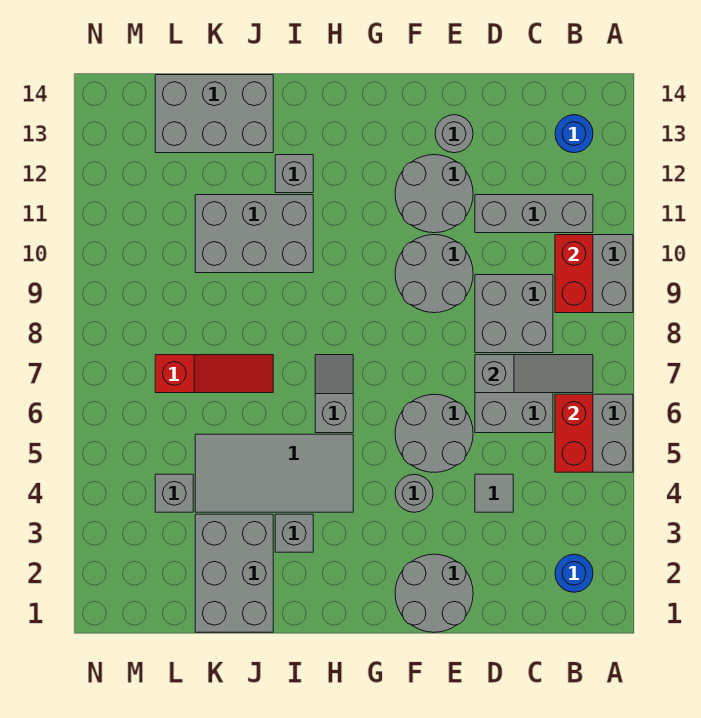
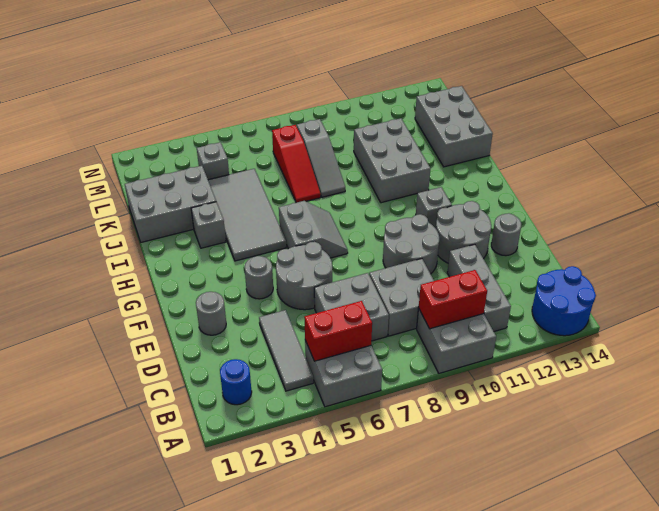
grey slope B7:D7 level 2 top D -> grey slope J8:L8 level 1 top L
blue round brick B13 level 1 -> blue round brick A13:B14 level 1
grey tile D4 level 1 -> grey tile B4:D4 level 1
grey round brick E1:F2 level 1 -> grey round brick E2 level 1
grey slope H6:H7 level 1 top 6 -> grey slope G6:H7 level 1 top 6
grey brick I12 level 1 -> grey brick G11 level 1

